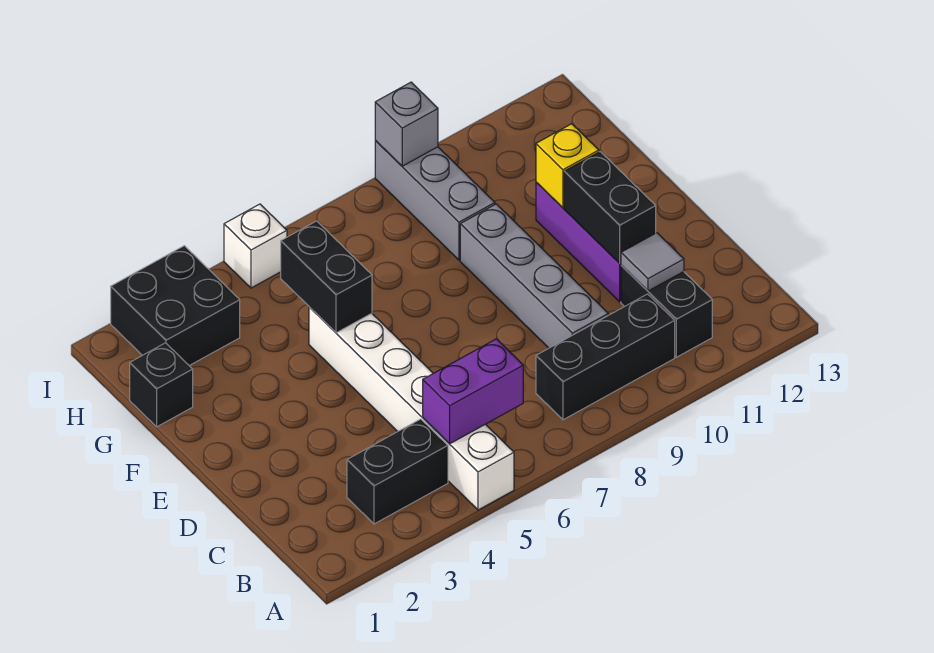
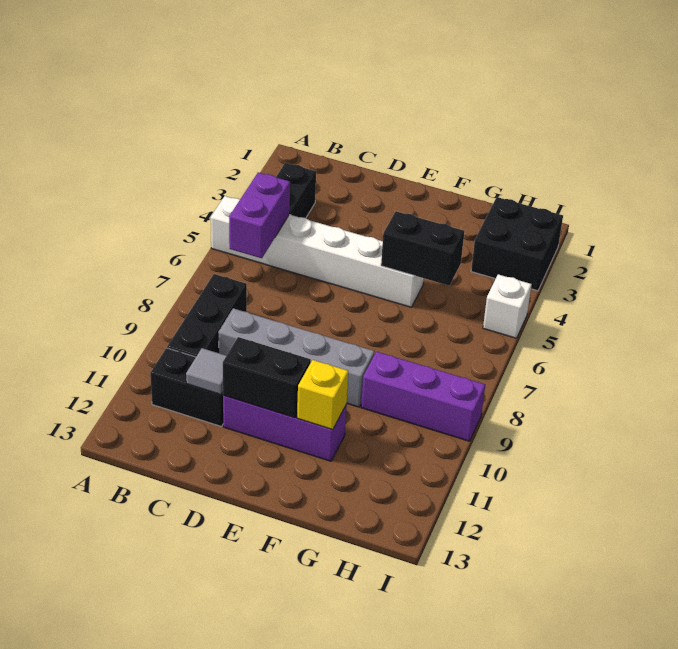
black brick G1 level 1 -> none
grey brick G9:I9 level 1 -> purple brick G9:I9 level 1
grey brick I9 level 2 -> none

